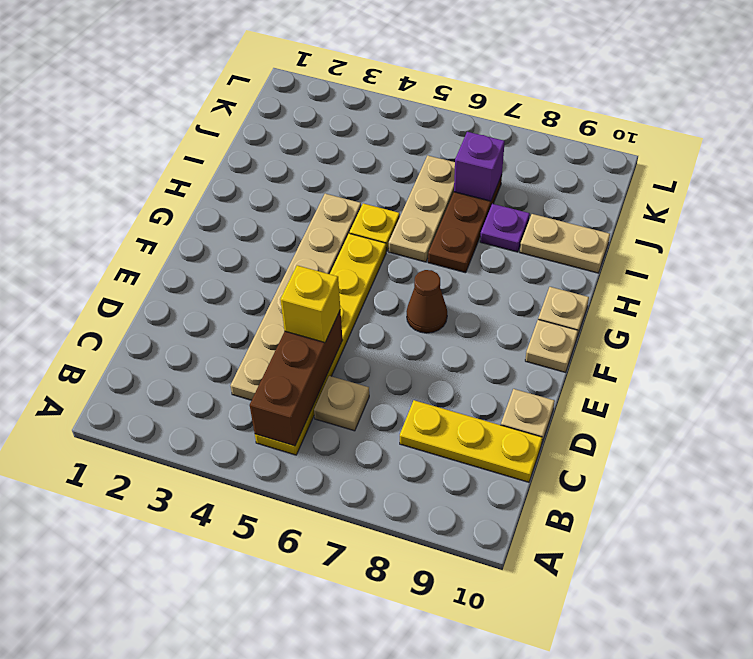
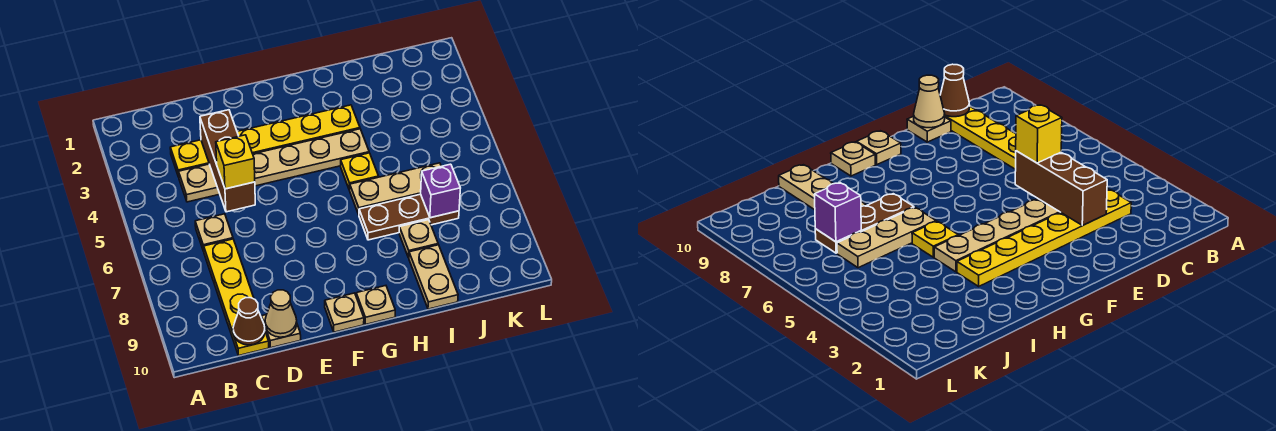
yellow plate B5:G5 level 1 -> yellow plate C3:H3 level 1
brown brick B5:D5 level 2 -> brown brick D3:D5 level 2
yellow plate C8:C10 level 1 -> yellow plate C7:C10 level 1
none -> tan cone D10 level 2
brown cone F7 level 1 -> brown cone C10 level 2
purple plate I8 level 1 -> tan plate I8 level 1

